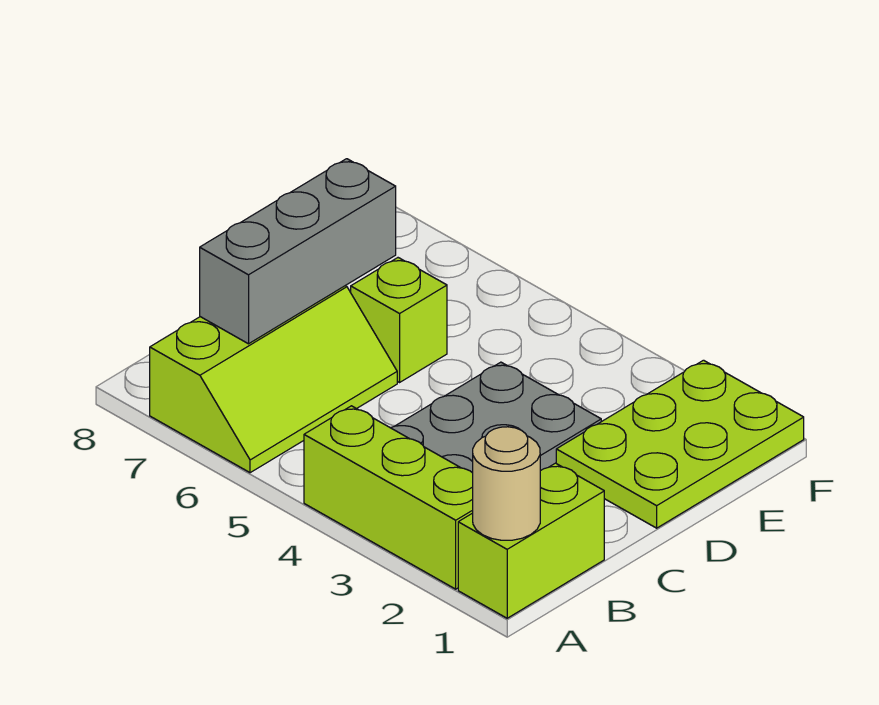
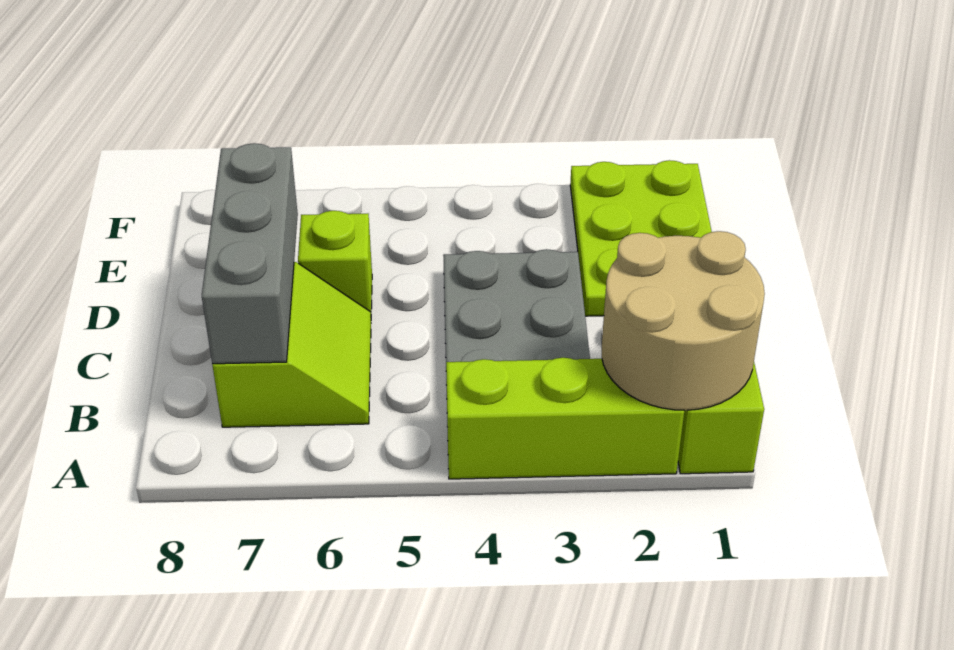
tan round brick A1 level 2 -> tan round brick A1:B2 level 2
lime slope A6:C7 level 1 top 7 -> lime slope B6:C7 level 1 top 7

